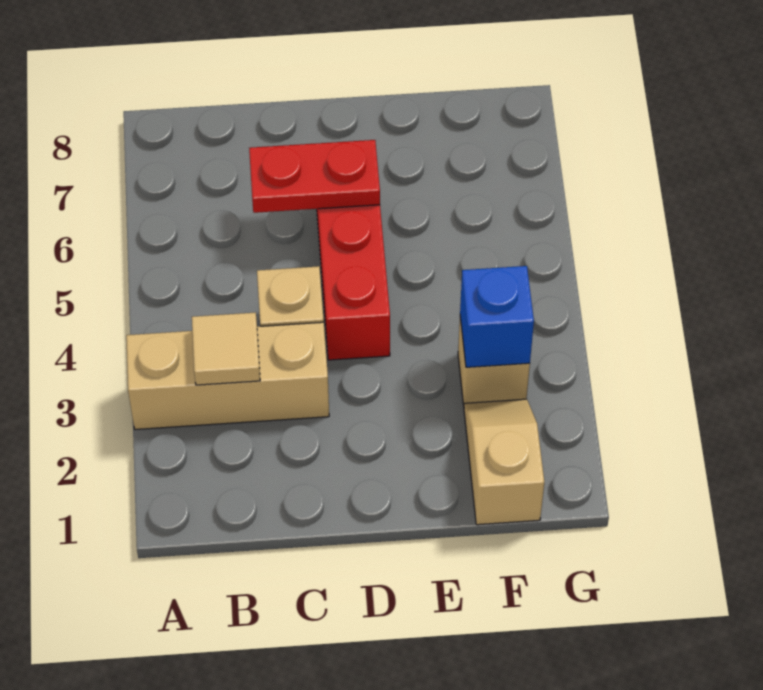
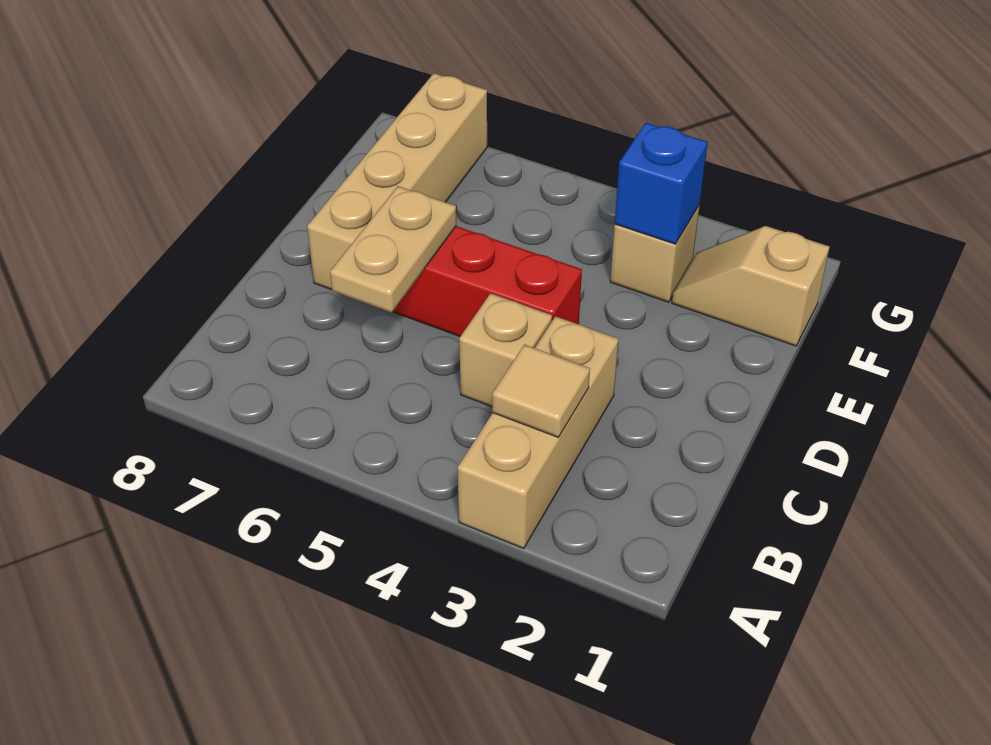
red plate C6:D6 level 2 -> tan plate C6:D6 level 2
none -> tan brick D7:G7 level 1

